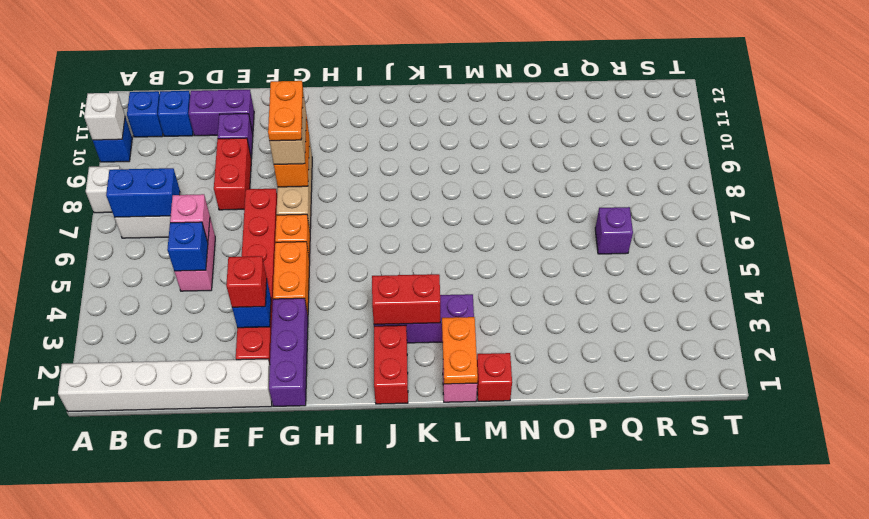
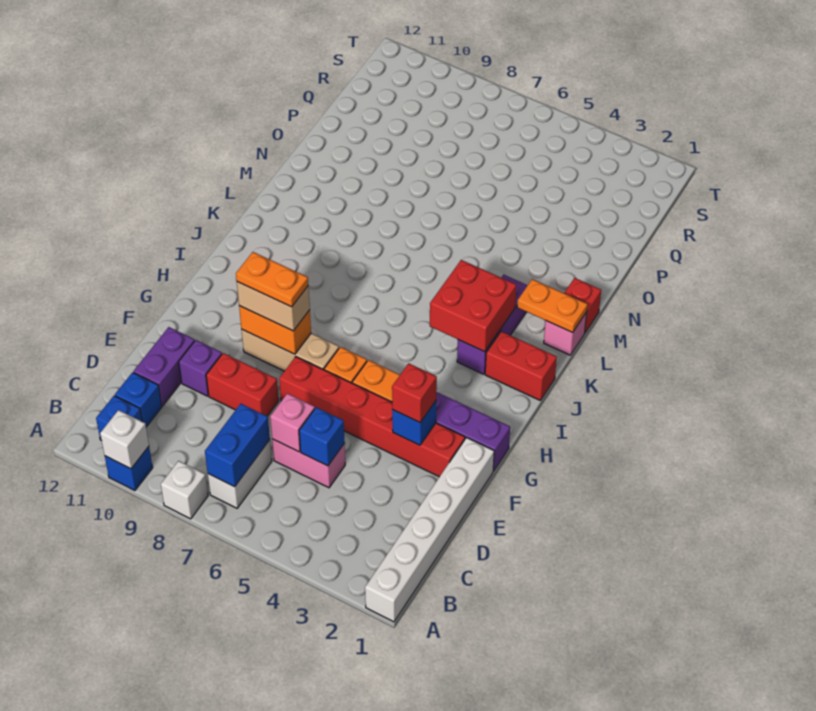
red brick J3:K3 level 2 -> red brick J3:K4 level 2
purple brick Q6 level 1 -> none

